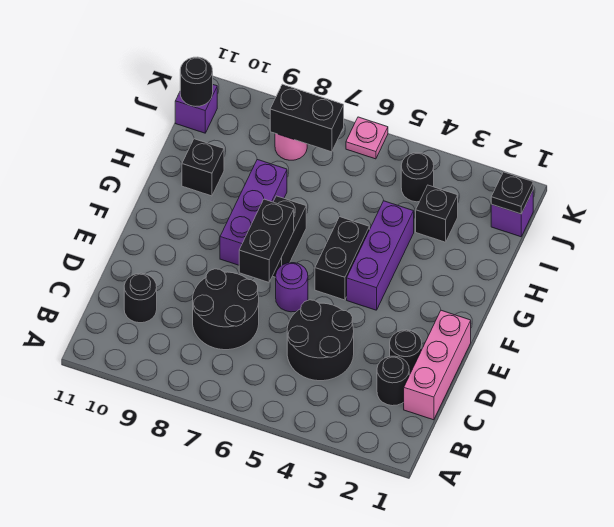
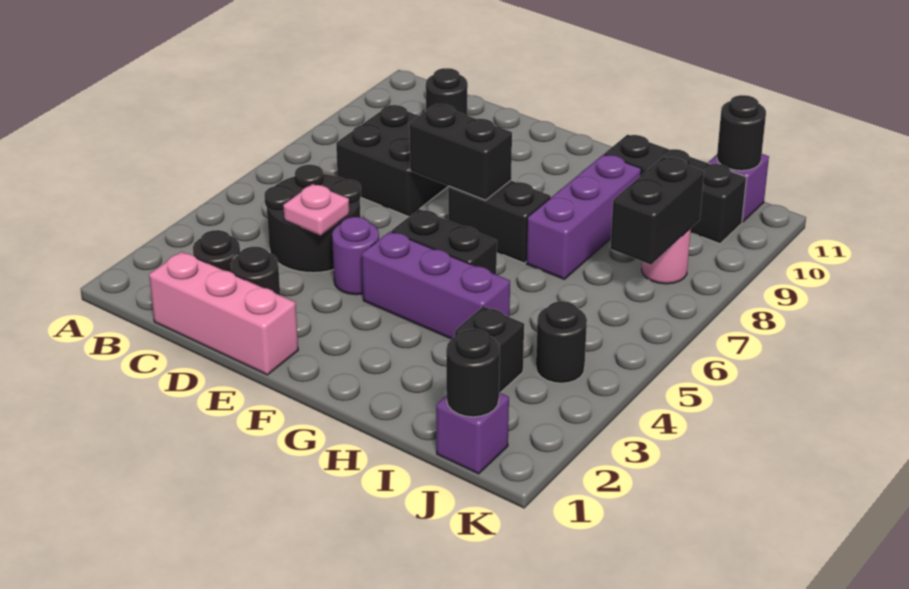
black round brick C7:D8 level 1 -> black brick C7:D8 level 1
purple round brick E6 level 1 -> purple round brick E4 level 1
purple brick F8:H8 level 1 -> purple brick H7:H9 level 1
black brick H10 level 1 -> black brick H10:J10 level 1
black plate J1 level 2 -> black round brick J1 level 2
pink plate K6 level 1 -> pink plate D4 level 2

